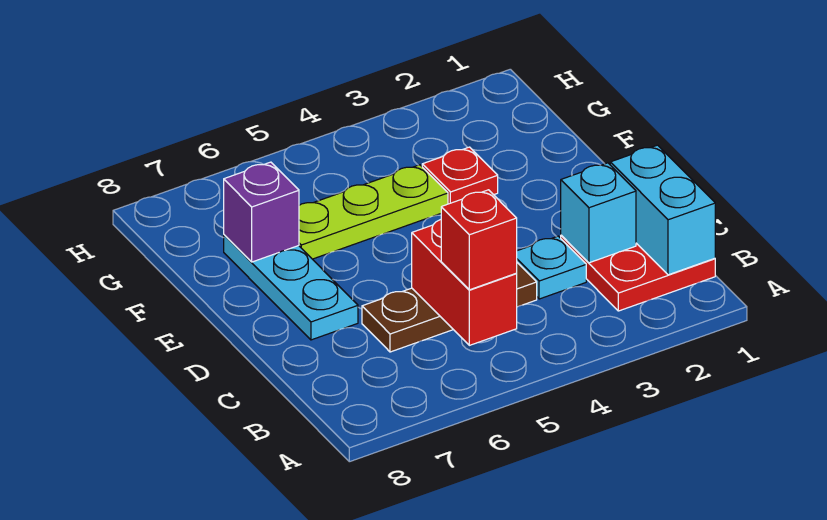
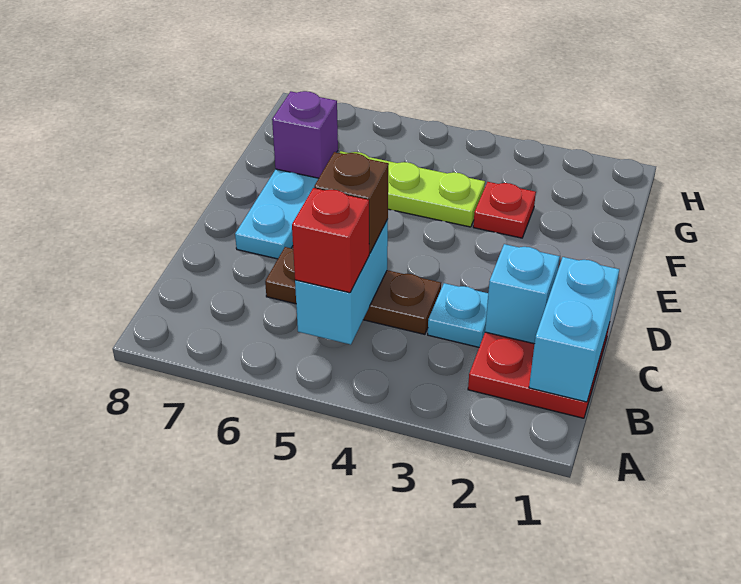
red brick B5:C5 level 2 -> cyan brick B5:C5 level 2
none -> brown brick C5 level 3

